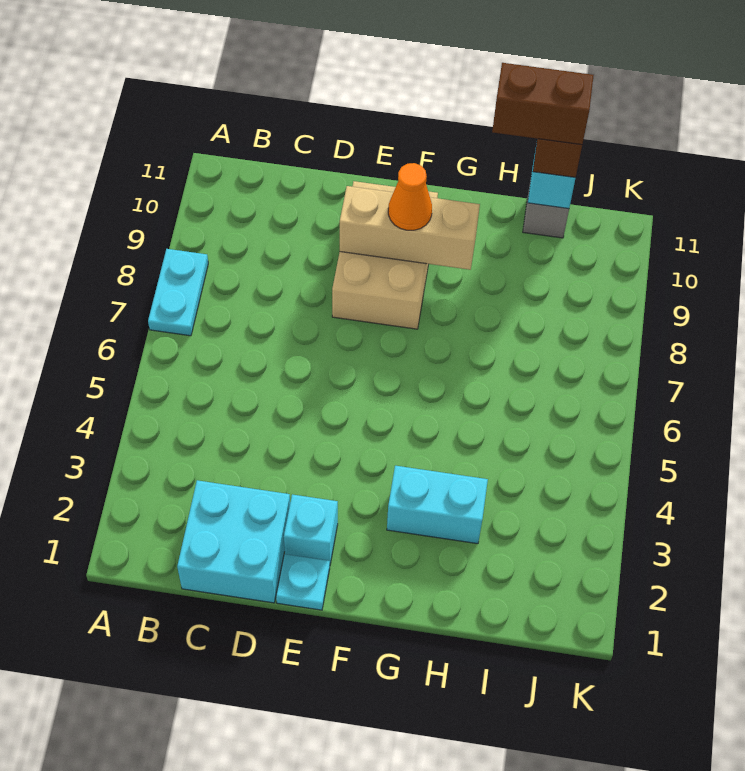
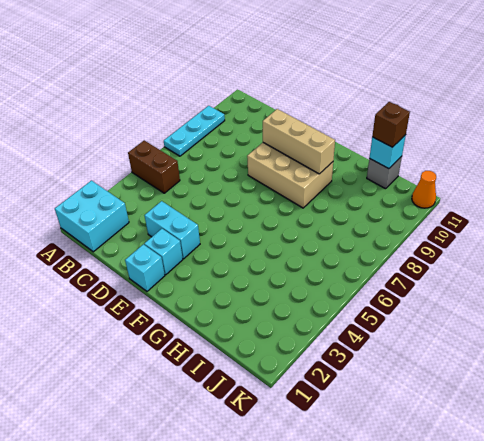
cyan plate A7:A8 level 1 -> cyan plate A7:A9 level 1
cyan brick C1:D2 level 1 -> cyan brick A1:B2 level 1
cyan plate E1 level 1 -> cyan brick E1 level 1
tan brick E8:F10 level 1 -> tan brick E8:G9 level 1
orange cone F9 level 3 -> orange cone K11 level 1
cyan brick G3:H3 level 1 -> cyan brick D3:E3 level 1
brown brick H11:I11 level 4 -> brown brick A5:B5 level 1

